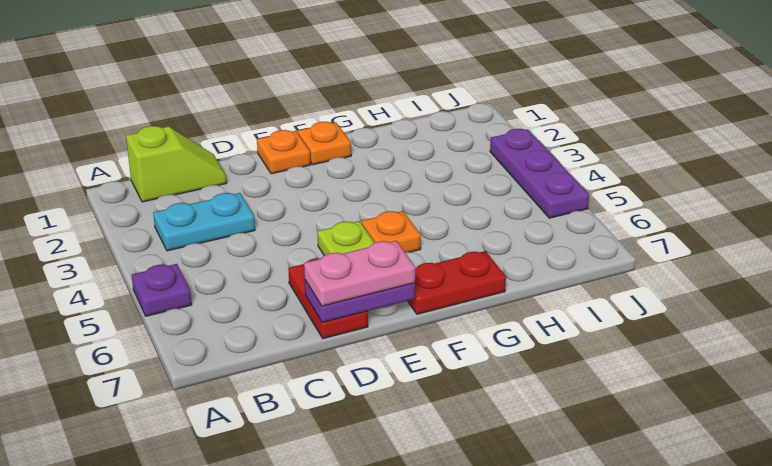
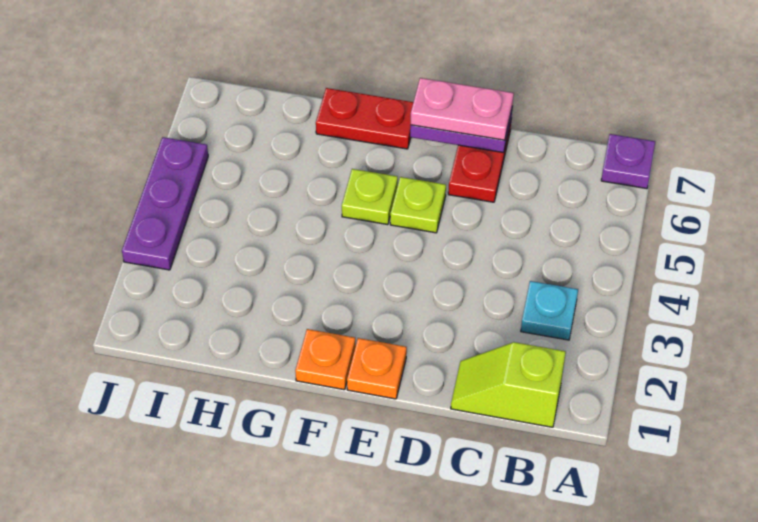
purple plate A5 level 1 -> purple plate A7 level 1
cyan plate B3:C3 level 1 -> cyan plate B3 level 1
orange plate F5 level 1 -> lime plate F5 level 1

